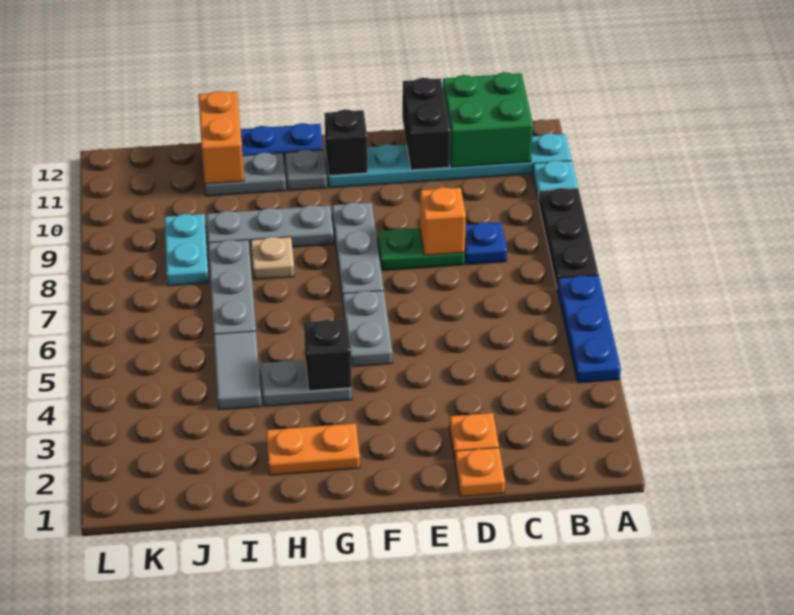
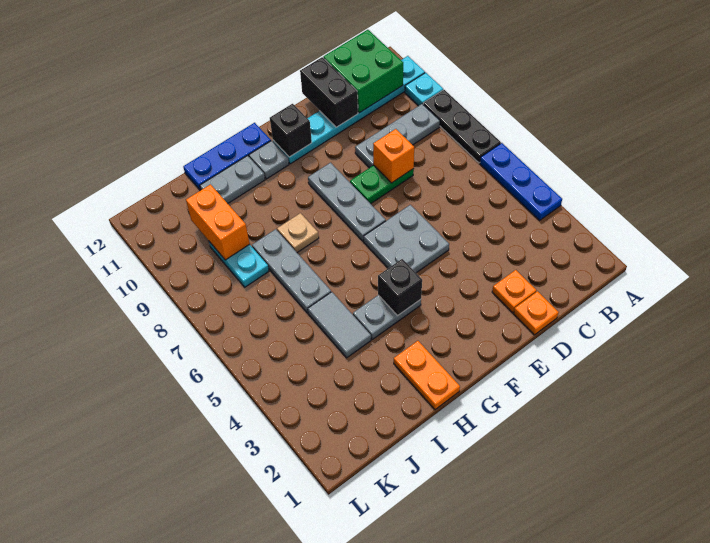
blue plate C8 level 1 -> none
grey plate F5:F6 level 1 -> grey plate E5:F6 level 1
orange plate G2:H2 level 1 -> orange plate H1:H2 level 1
grey plate G9:I9 level 1 -> grey plate B9:D9 level 1
orange brick I11:I12 level 2 -> orange brick J9:J10 level 2

